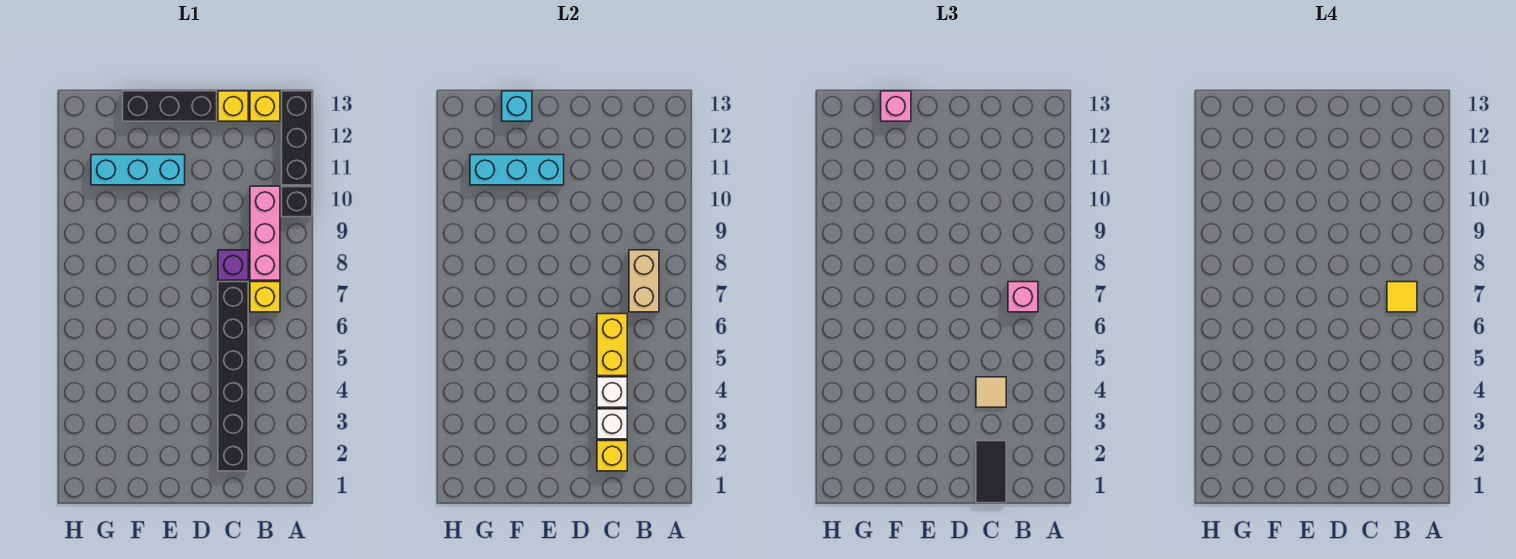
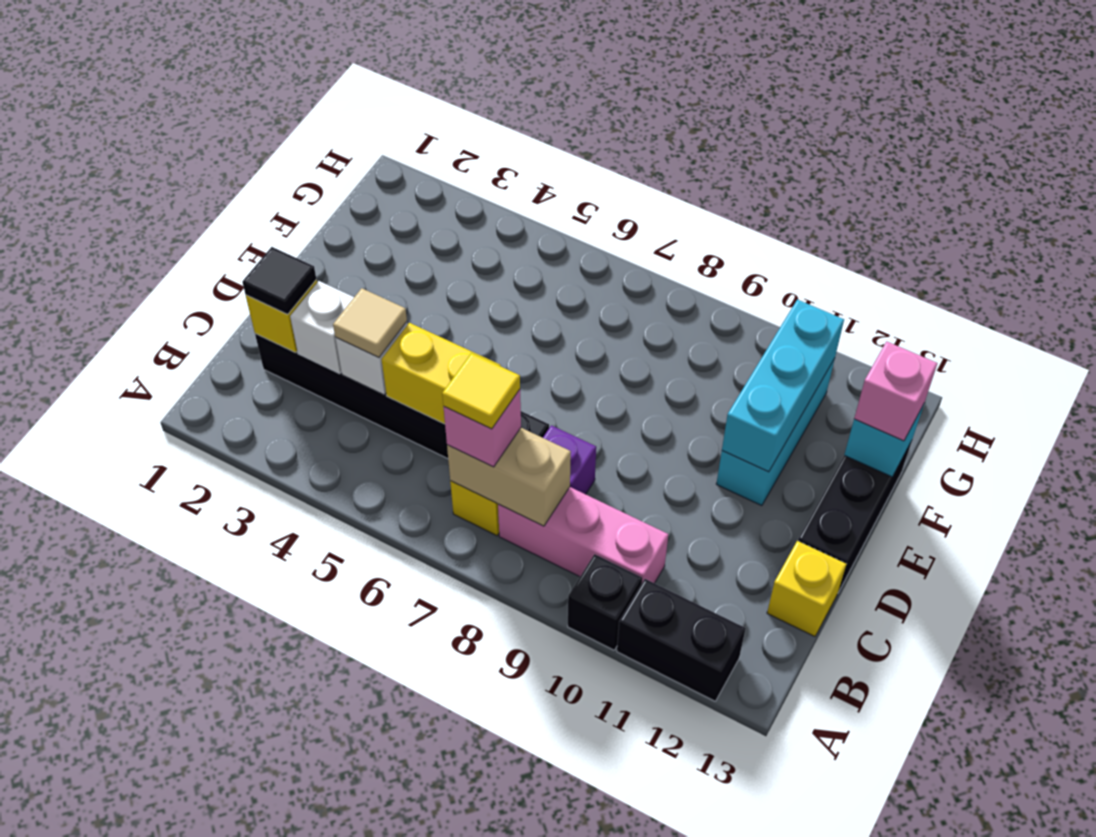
black brick A11:A13 level 1 -> black brick A11:A12 level 1
yellow brick B13 level 1 -> none
black tile C1:C2 level 3 -> black tile C2 level 3

